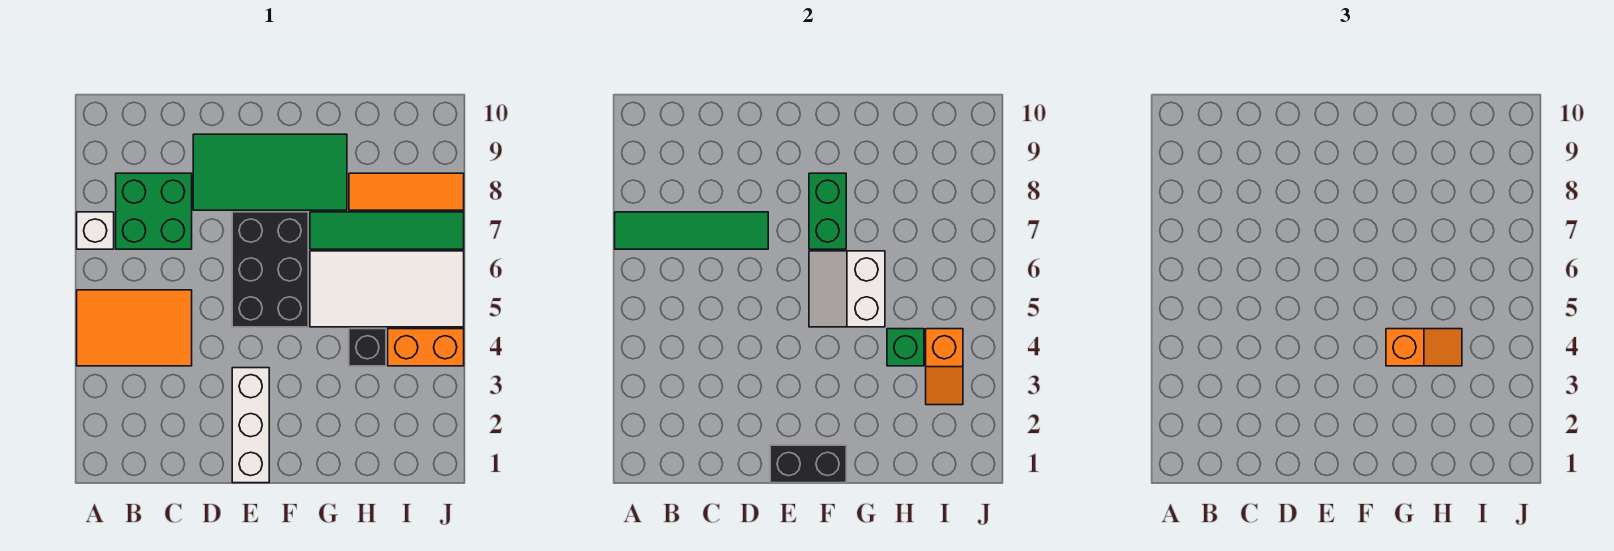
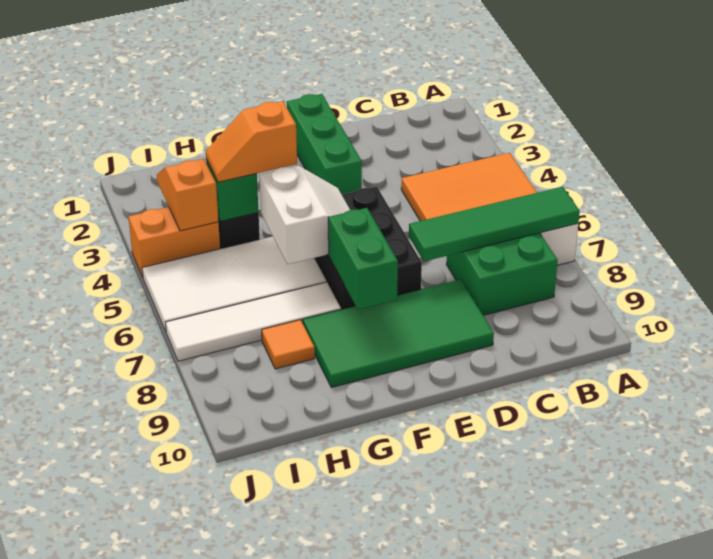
white brick E1:E3 level 1 -> green brick E1:E3 level 1
black brick E1:F1 level 2 -> none
green tile G7:J7 level 1 -> white tile G7:J7 level 1
orange tile H8:J8 level 1 -> orange tile H8 level 1

